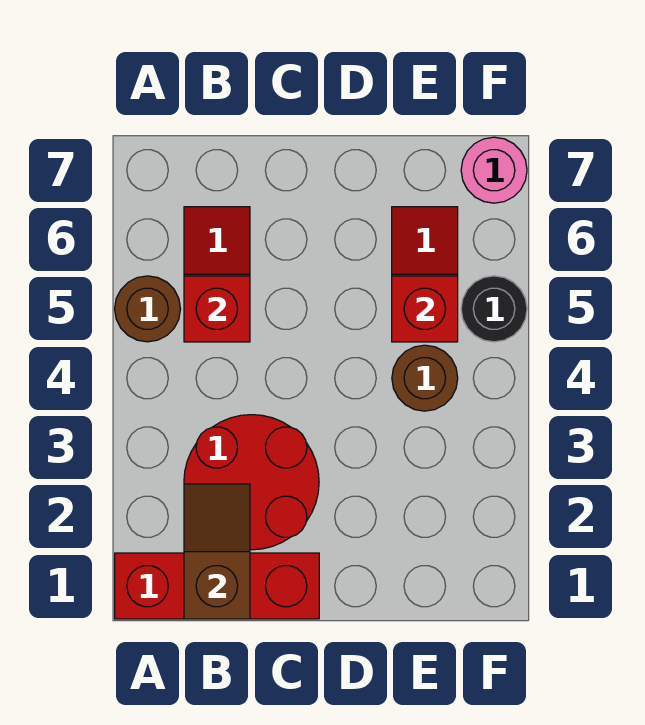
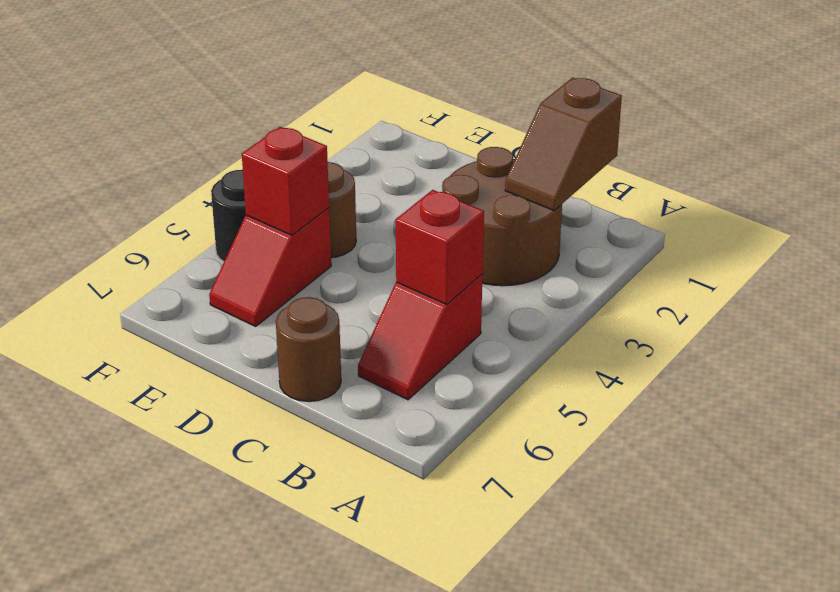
red brick A1:C1 level 1 -> none
brown round brick A5 level 1 -> brown round brick C7 level 1
red round brick B2:C3 level 1 -> brown round brick B2:C3 level 1
pink round brick F7 level 1 -> none

